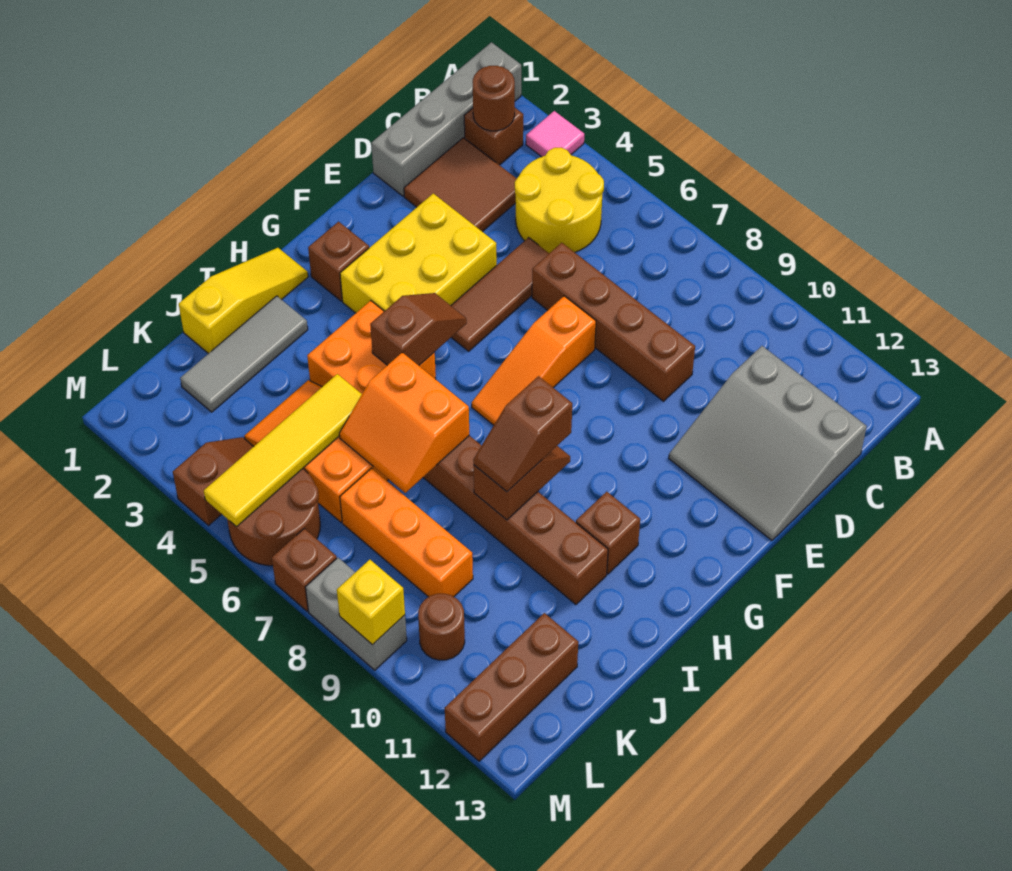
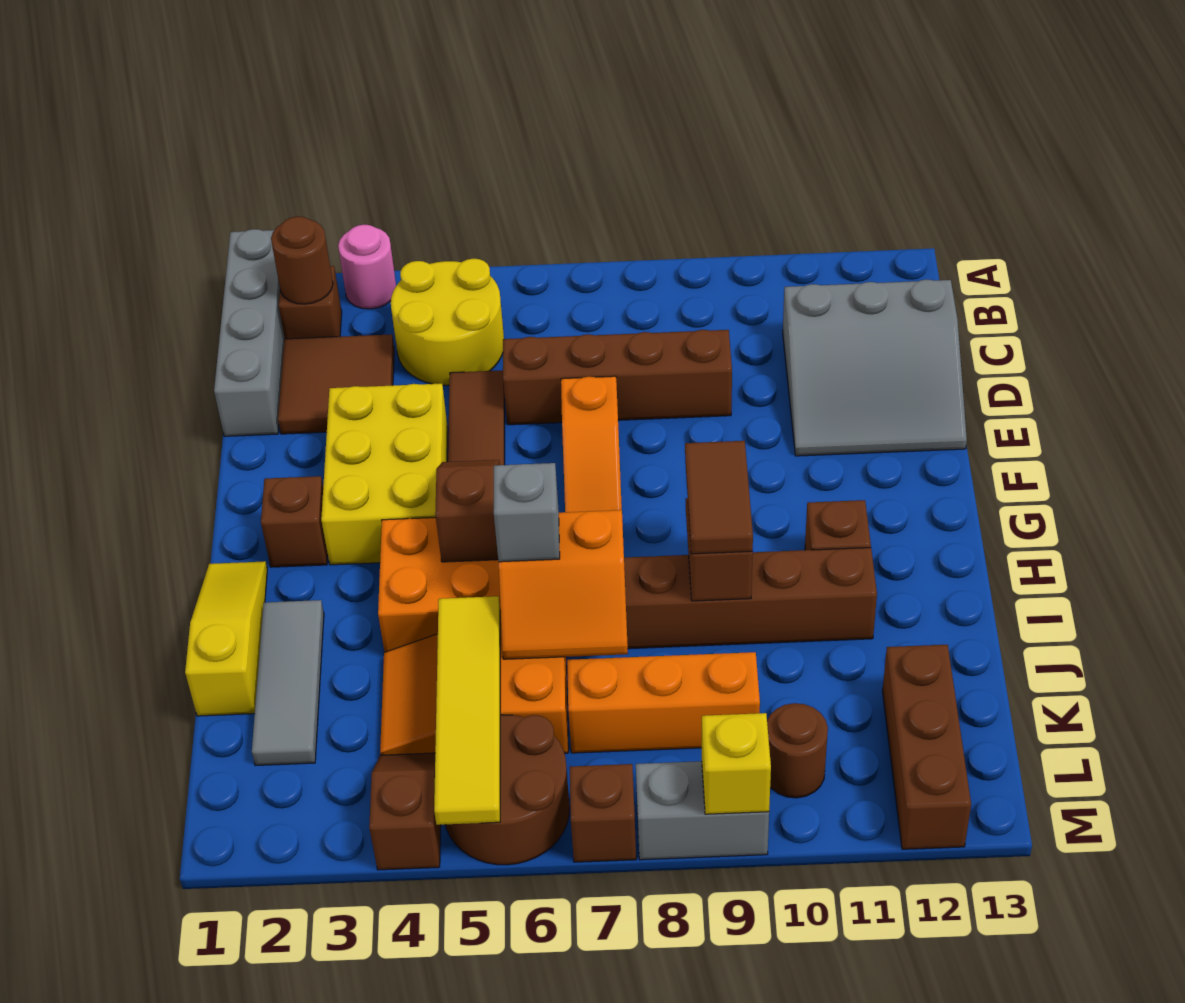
pink tile A3 level 1 -> pink round brick A3 level 1
brown slope H9:I9 level 3 top H -> brown tile H9:I9 level 3
none -> grey brick I6 level 3

